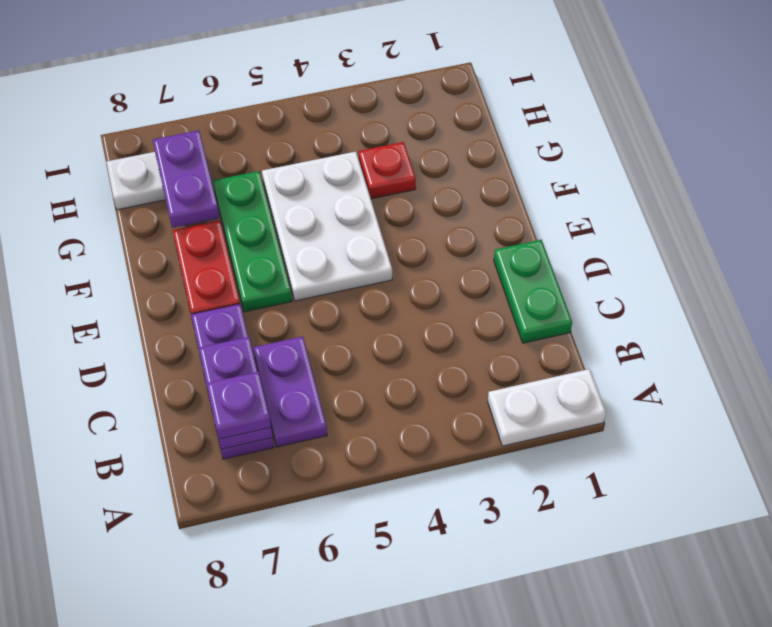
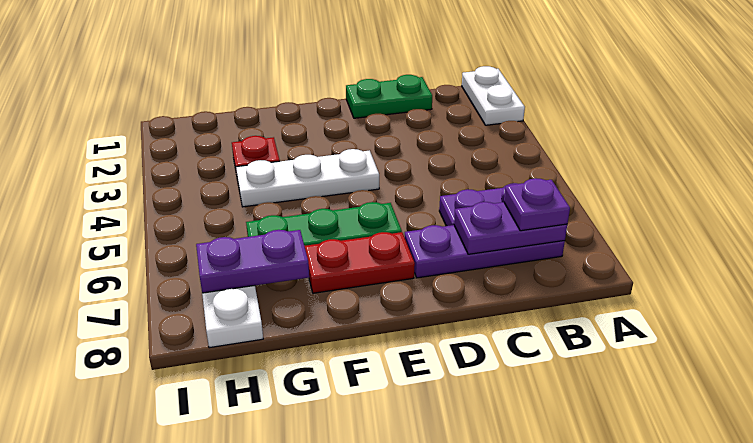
white plate E4:G5 level 1 -> white plate E4:G4 level 1

